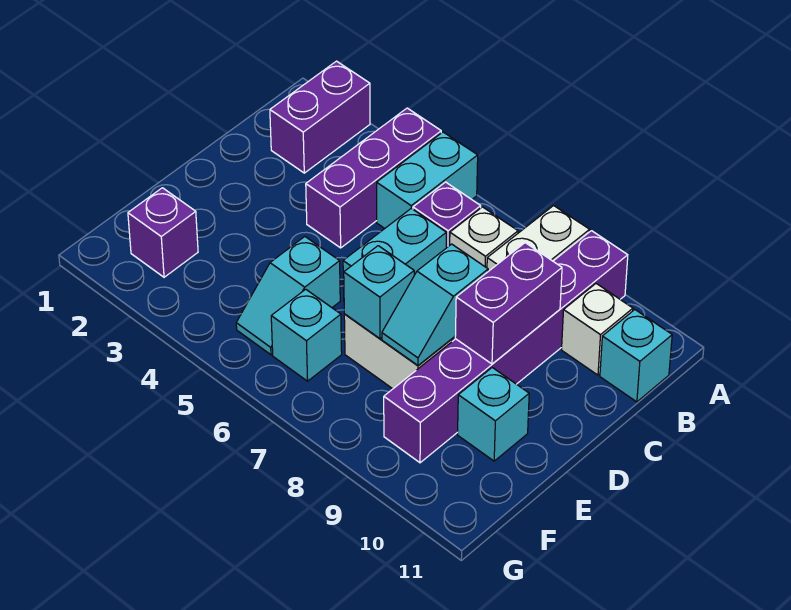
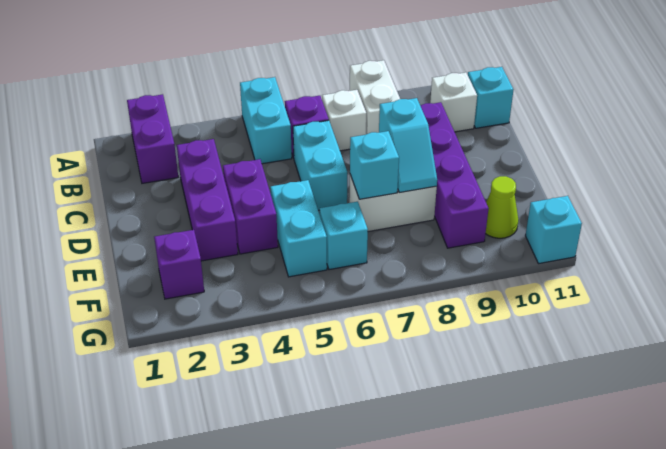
purple brick A4:C4 level 1 -> purple brick C3:E3 level 1
purple brick A9:F9 level 1 -> purple brick C9:F9 level 1
purple brick C9:D9 level 2 -> purple brick D4:E4 level 1
cyan slope E5:F5 level 1 top E -> cyan brick E5:F5 level 1
cyan brick E10 level 1 -> cyan brick G11 level 1
none -> lime cone F10 level 1

